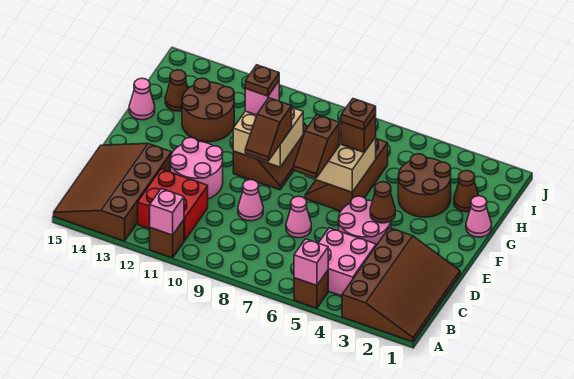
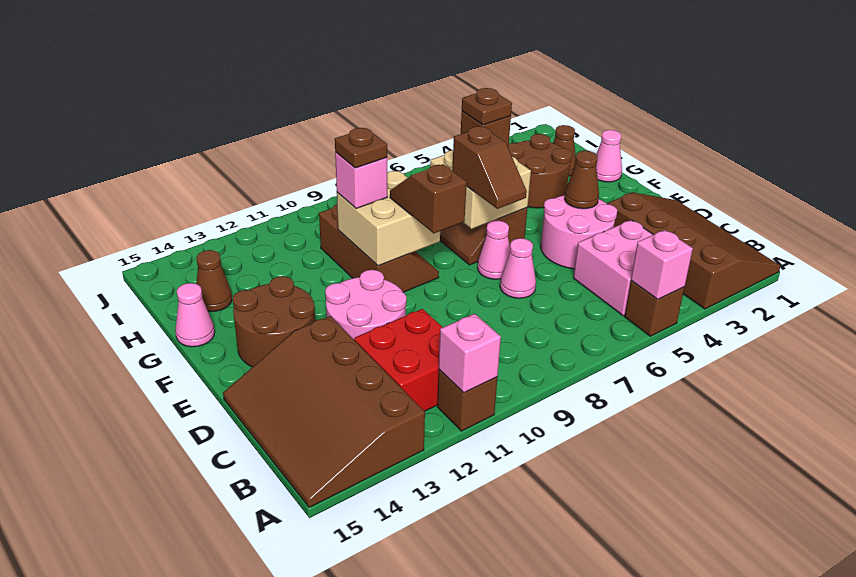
pink cone D9 level 1 -> pink cone E7 level 1
brown slope E9:F9 level 3 top F -> brown slope E9:F9 level 3 top E
brown round brick G12:H13 level 1 -> brown round brick E13:F14 level 1

